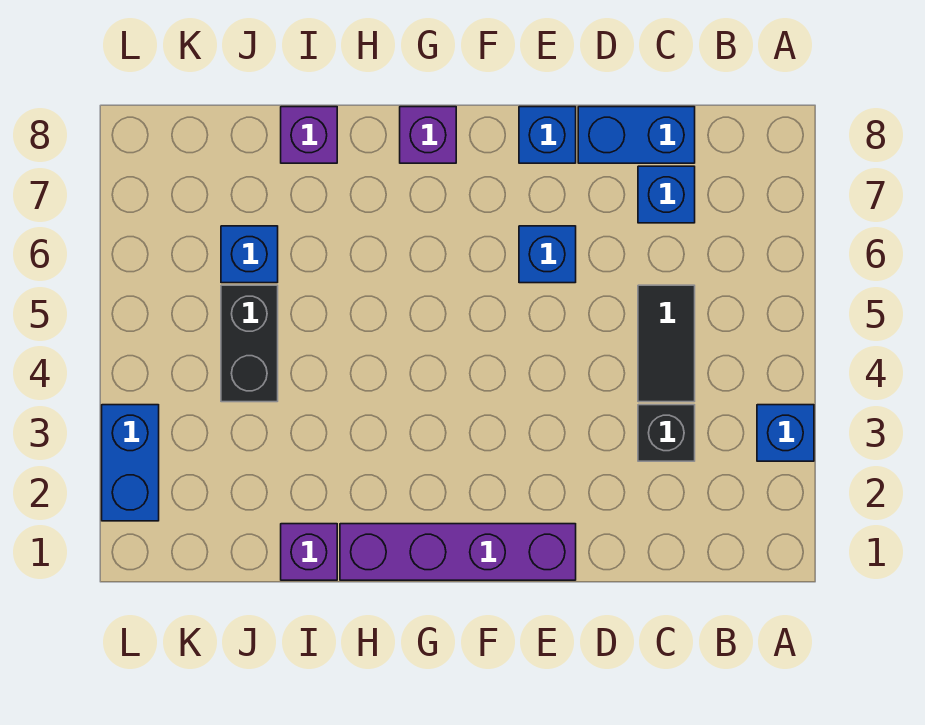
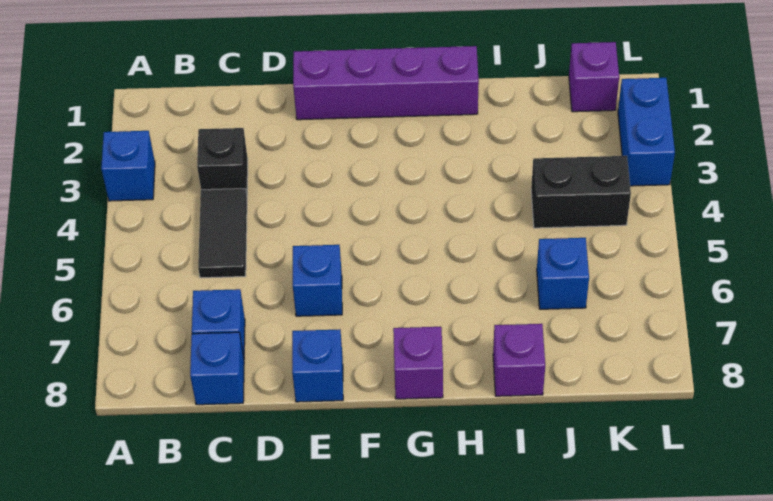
blue brick C8:D8 level 1 -> blue brick C8 level 1
purple brick I1 level 1 -> purple brick K1 level 1
black brick J4:J5 level 1 -> black brick J4:K4 level 1

